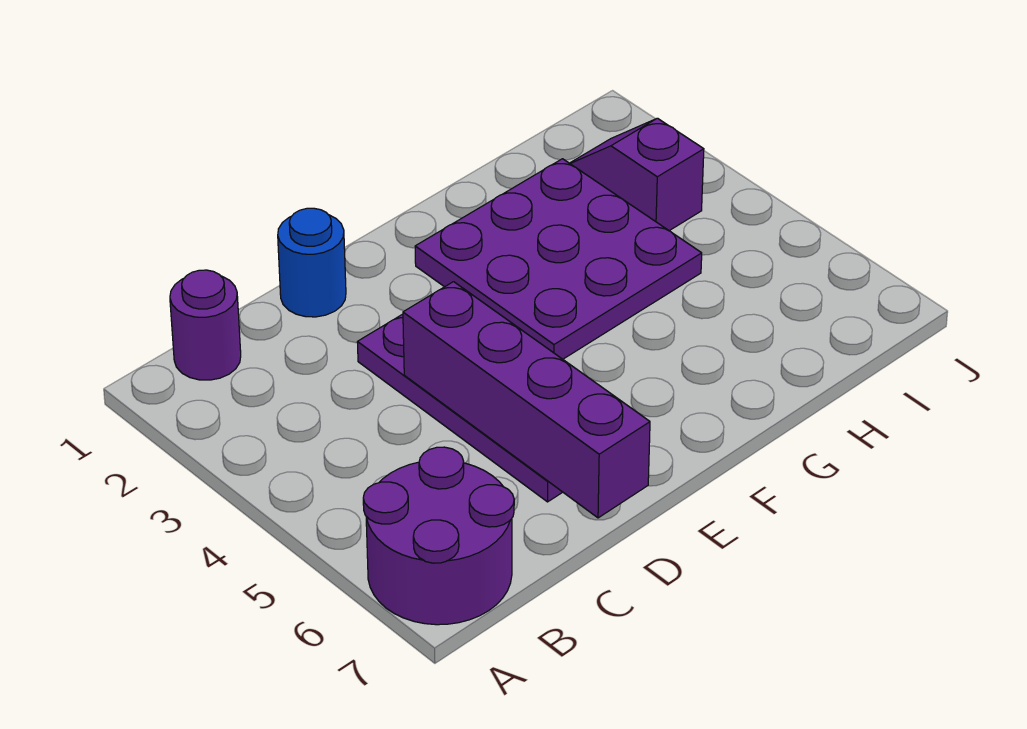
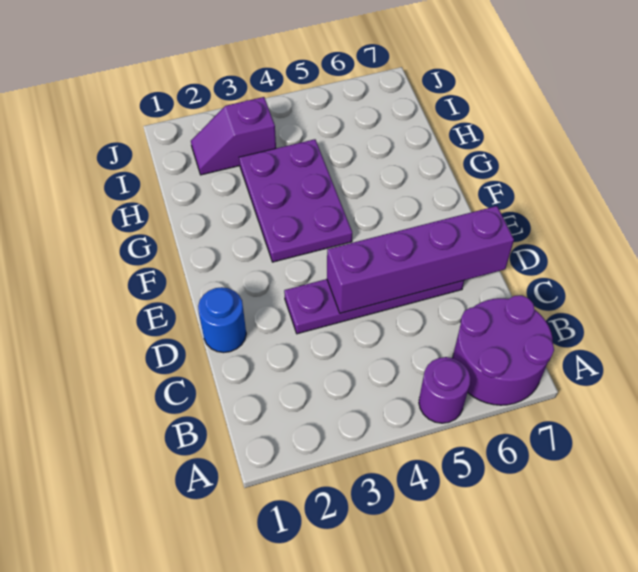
purple round brick B1 level 1 -> purple round brick A5 level 1
purple plate F2:H4 level 1 -> purple plate F3:H4 level 1

